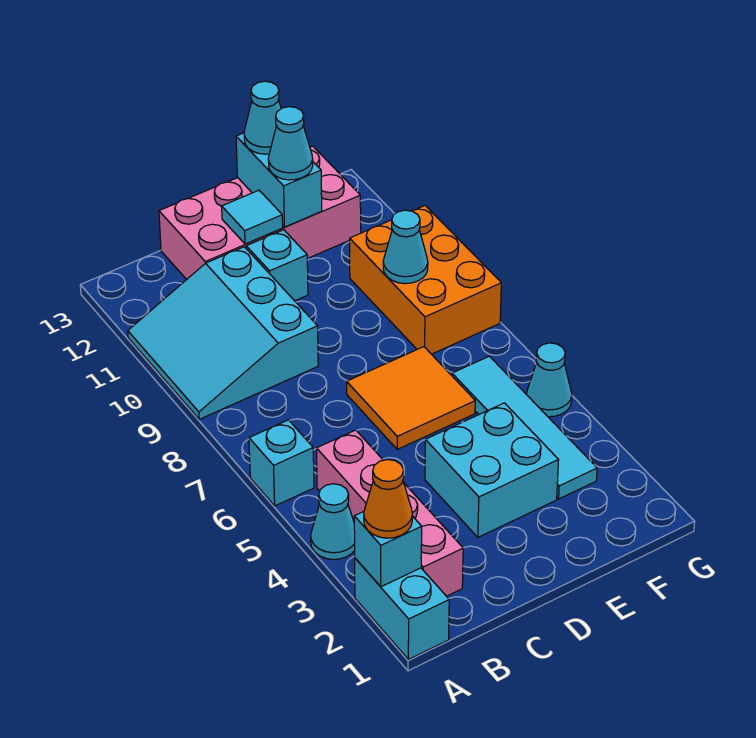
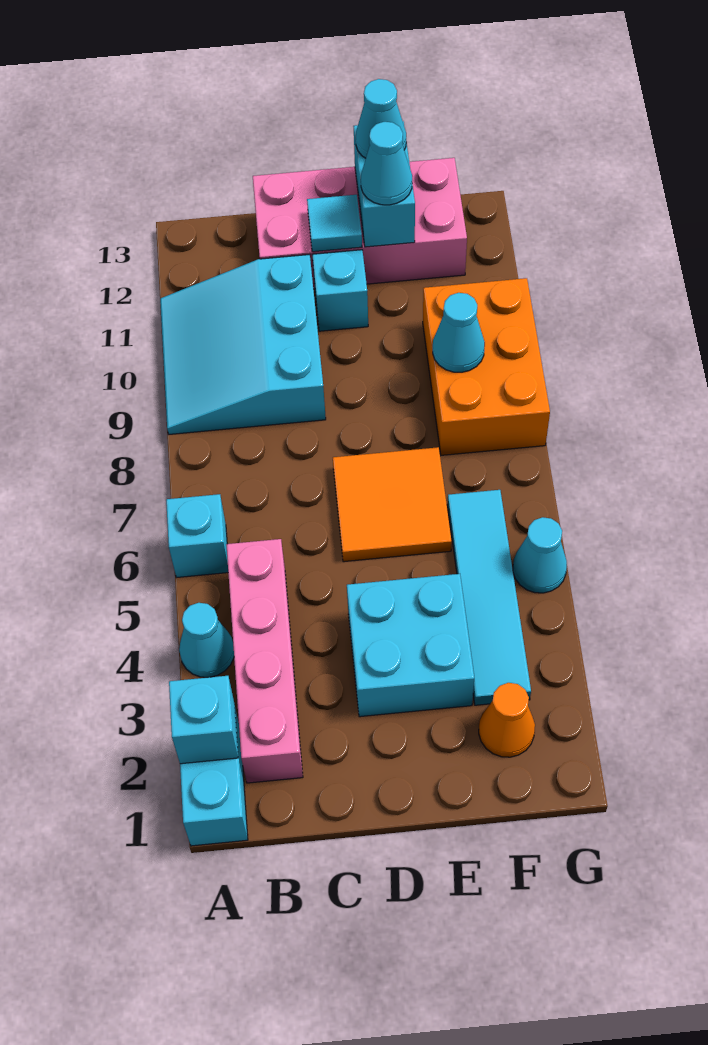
orange cone A2 level 3 -> orange cone F2 level 1

